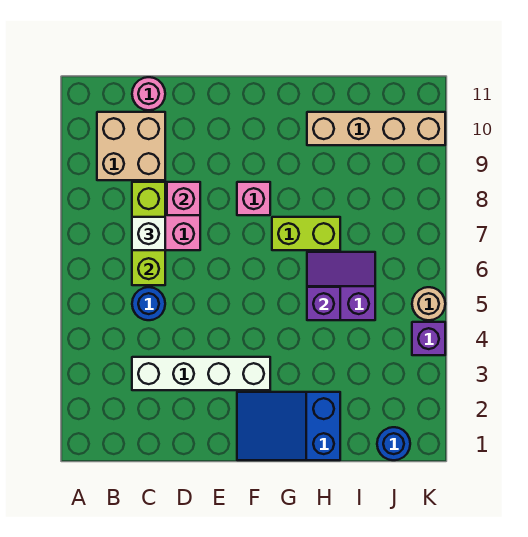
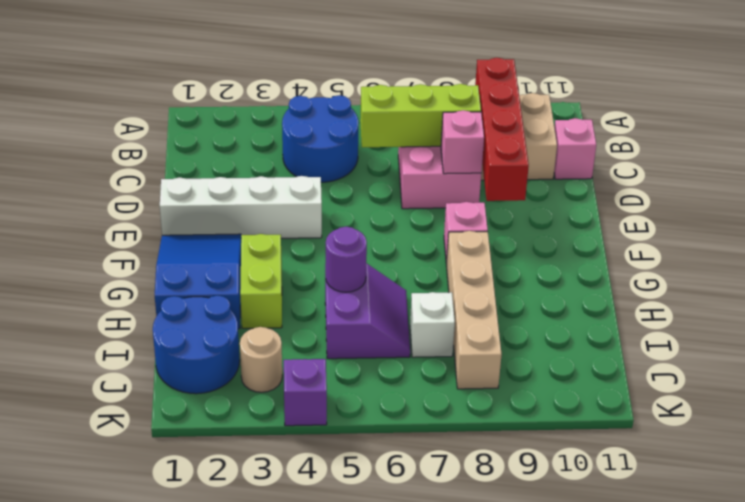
none -> red brick B9:E9 level 2
white brick C3:F3 level 1 -> white brick E1:E4 level 1
blue round brick C5 level 1 -> blue round brick B4:C5 level 1
white brick C7 level 3 -> white brick I7 level 1
pink round brick C11 level 1 -> pink brick C11 level 1
lime brick G7:H7 level 1 -> lime brick G3:H3 level 1
purple brick H5 level 2 -> purple round brick H5 level 2
tan brick H10:K10 level 1 -> tan brick G8:J8 level 1
blue round brick J1 level 1 -> blue round brick I1:J2 level 1
tan round brick K5 level 1 -> tan round brick J3 level 1

